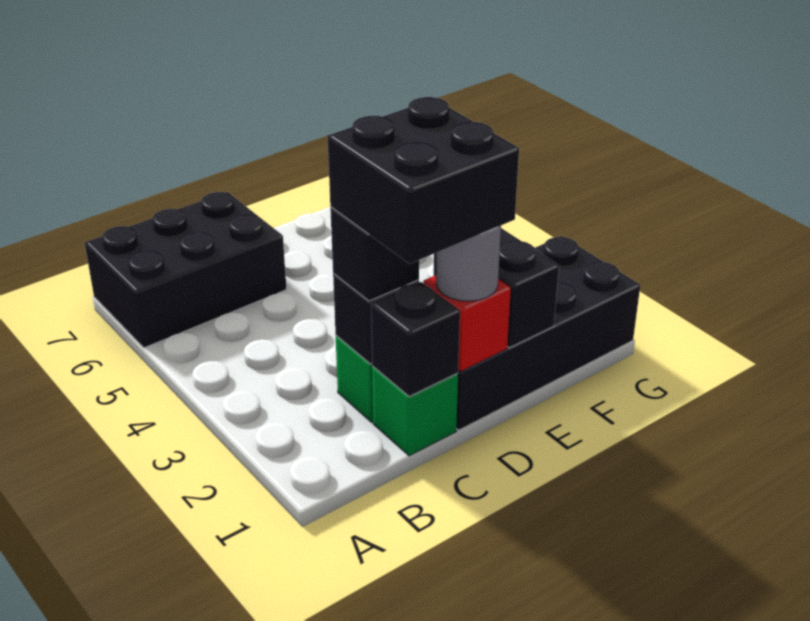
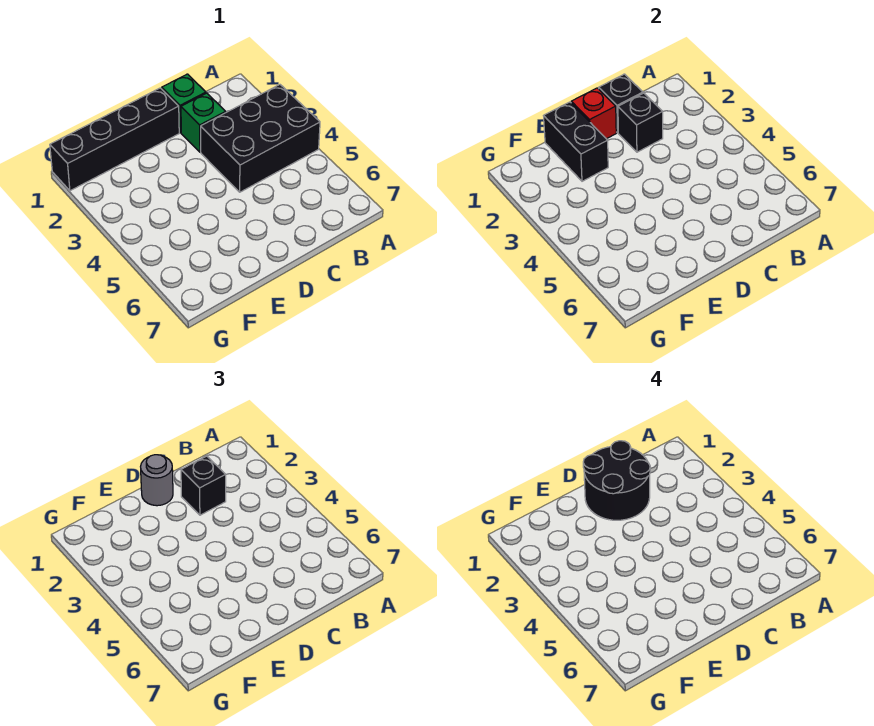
black brick A6:C7 level 1 -> black brick A3:C4 level 1
black brick C1:D2 level 4 -> black round brick C1:D2 level 4
black brick D1:G2 level 1 -> black brick D1:G1 level 1

